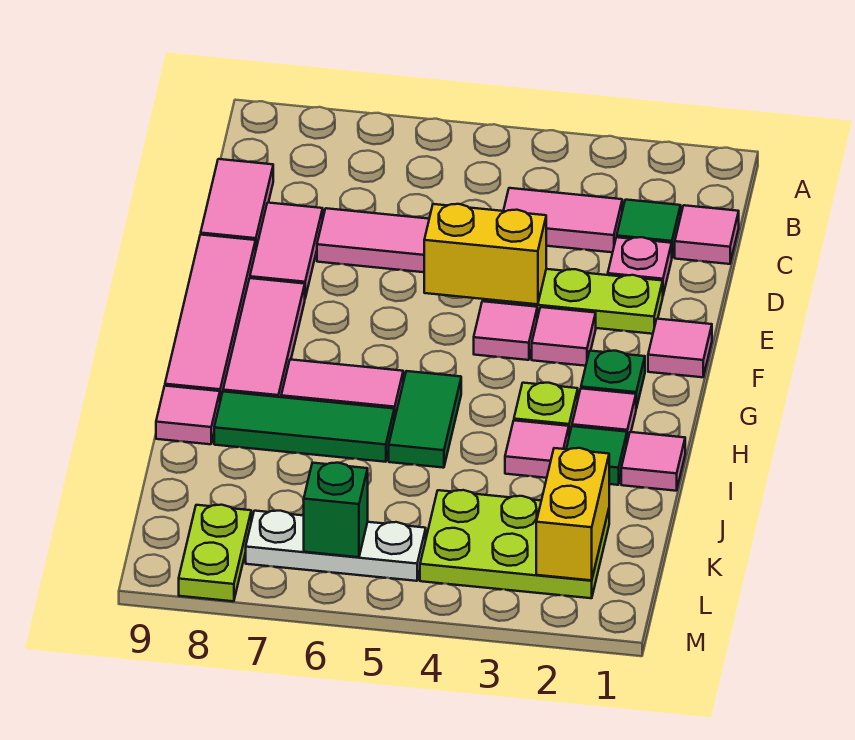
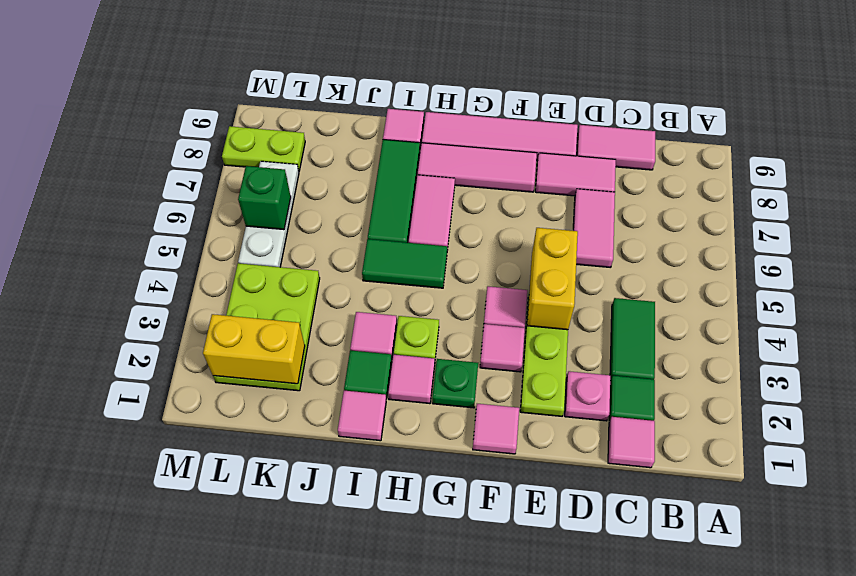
pink tile C3:C4 level 1 -> green tile C3:C4 level 1

